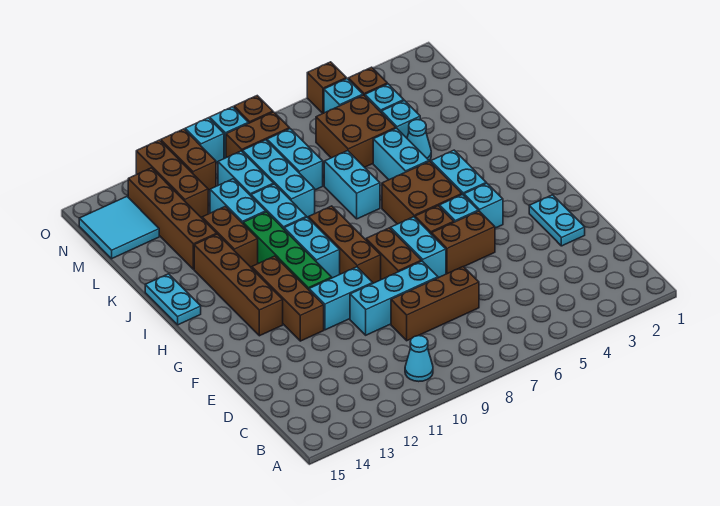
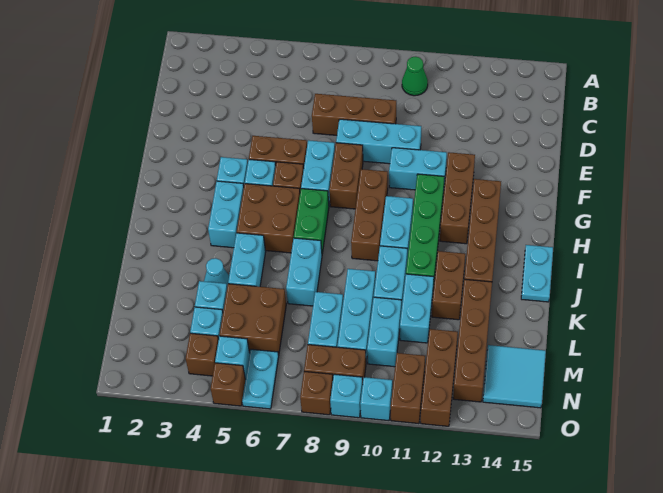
cyan cone B10 level 1 -> green cone B10 level 1
cyan plate E2:F2 level 1 -> cyan plate N6:O6 level 1
none -> green brick H7:I7 level 1

